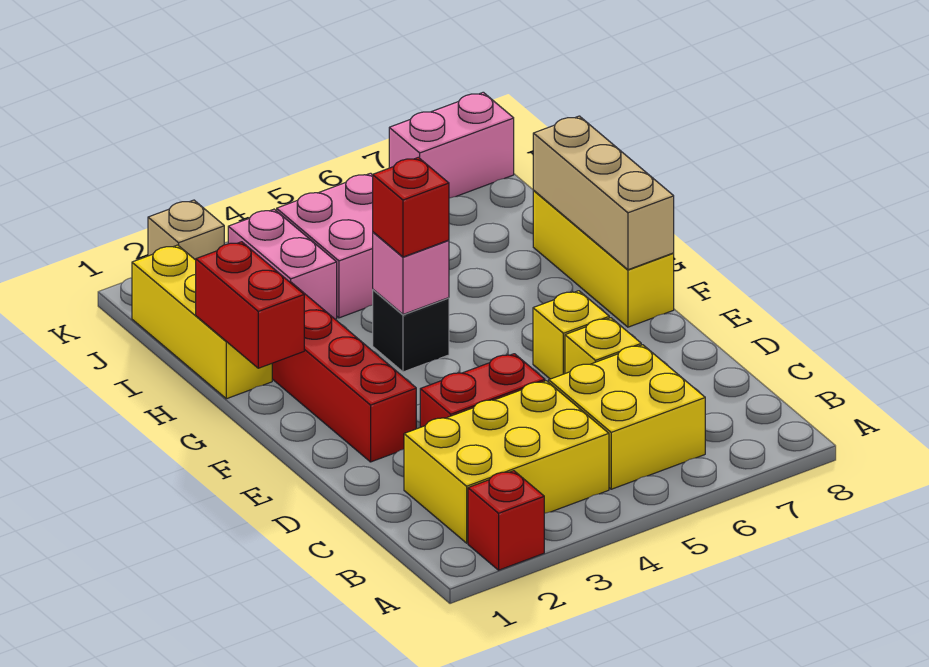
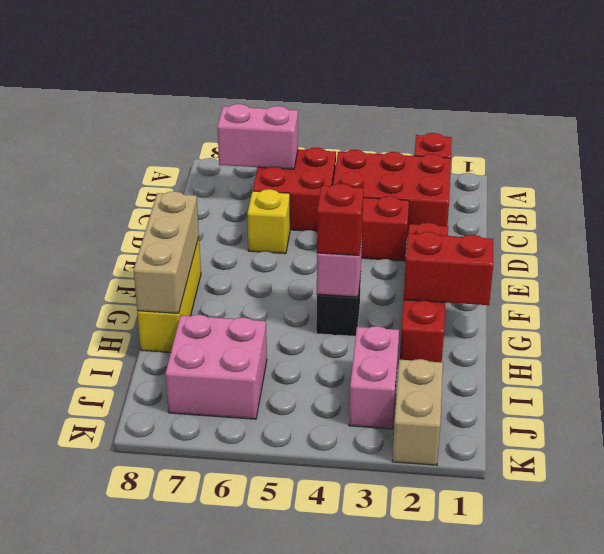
yellow brick B2:C4 level 1 -> red brick B2:C4 level 1
yellow brick B5:C6 level 1 -> red brick B5:C6 level 1
yellow brick E6 level 1 -> none
red brick G1:H1 level 2 -> red brick G1:G2 level 2
yellow brick H1:J1 level 1 -> none
pink brick I4:J5 level 1 -> pink brick I6:J7 level 1
tan brick K2 level 1 -> tan brick J2:K2 level 1
pink brick K7:K8 level 1 -> pink brick B6:B7 level 2

